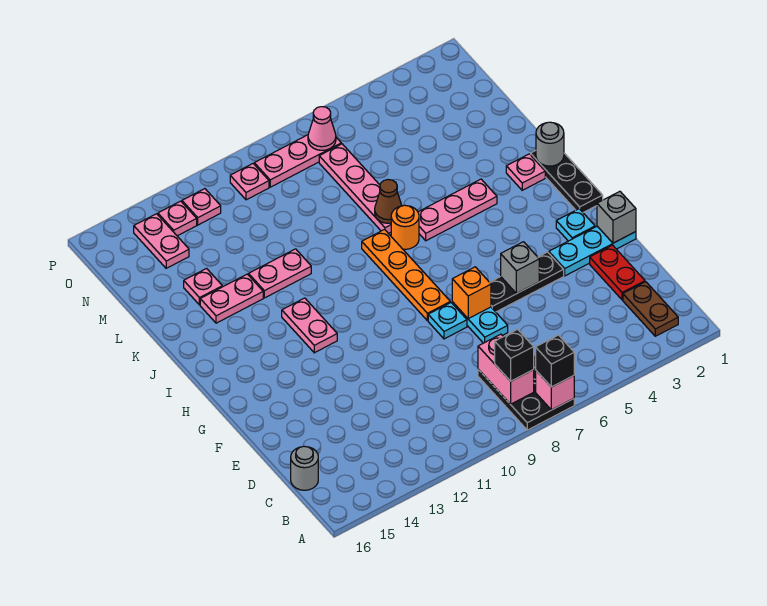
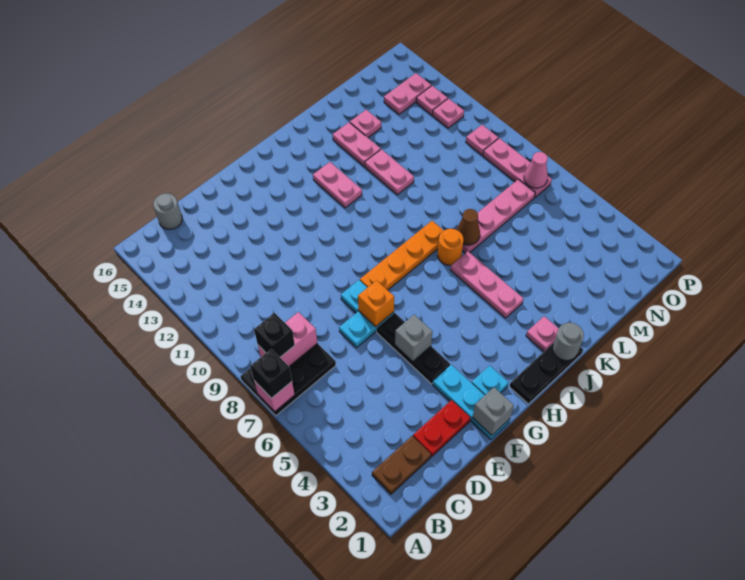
pink plate H12:I12 level 1 -> pink plate I12:I13 level 1

